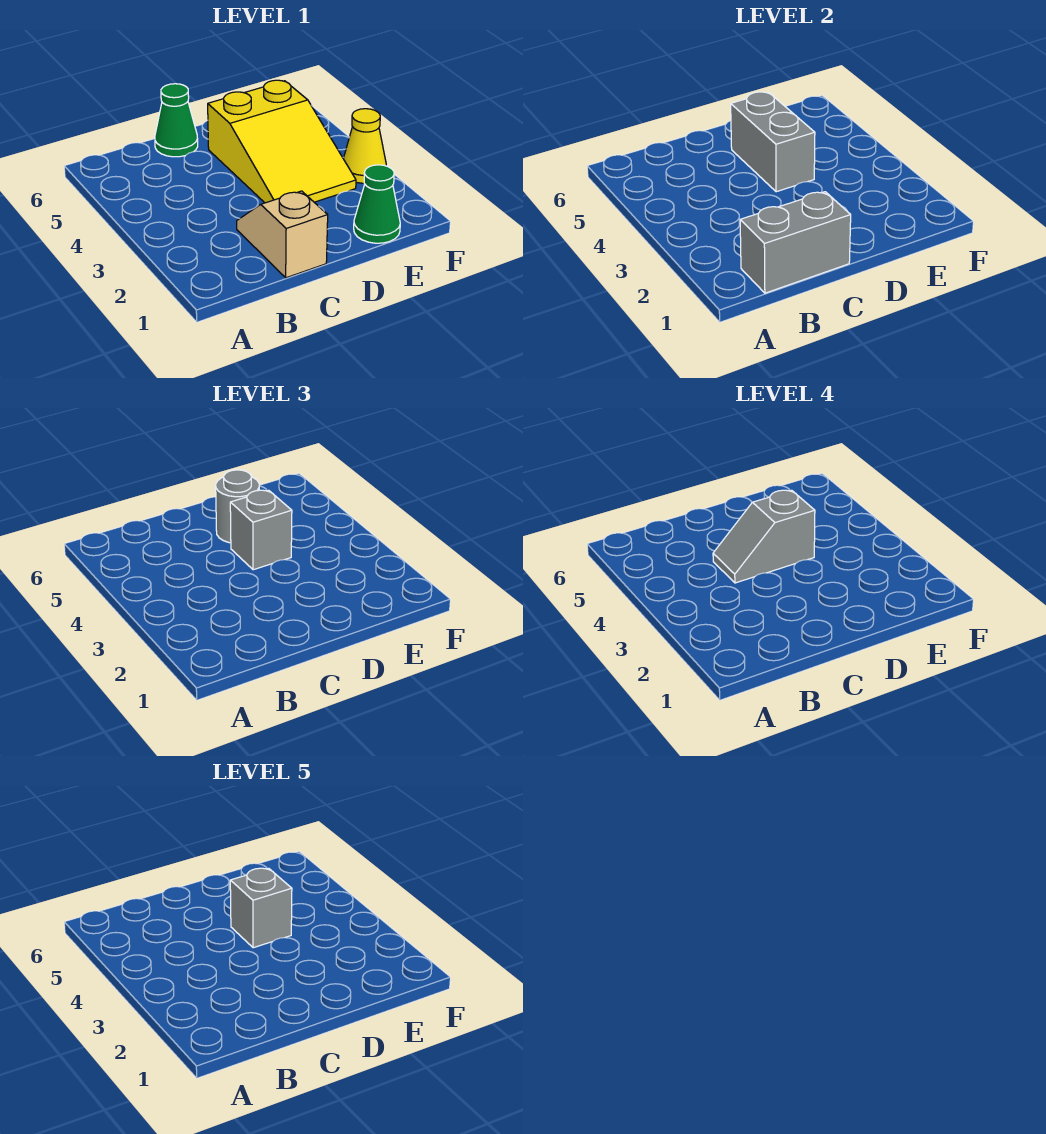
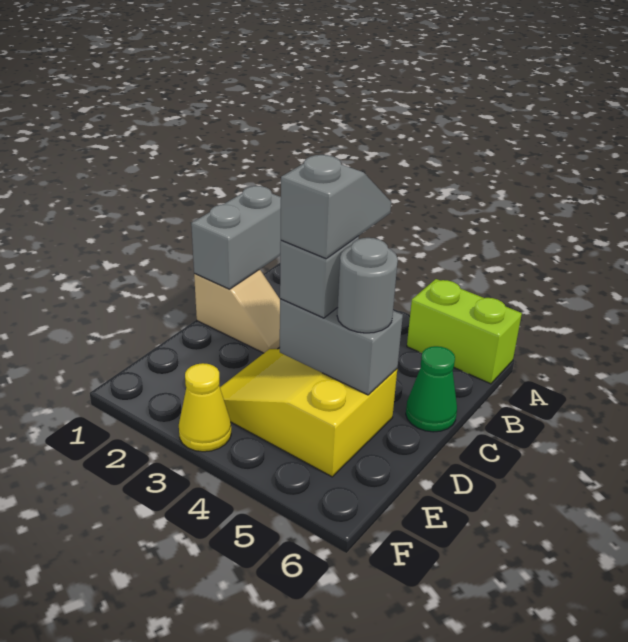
none -> lime brick A5:A6 level 1
grey brick D4 level 5 -> none
green cone E1 level 1 -> none

